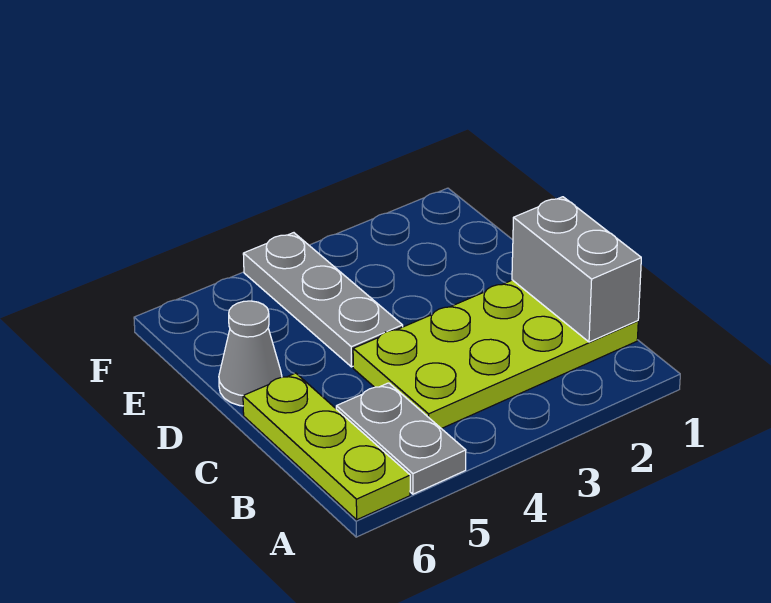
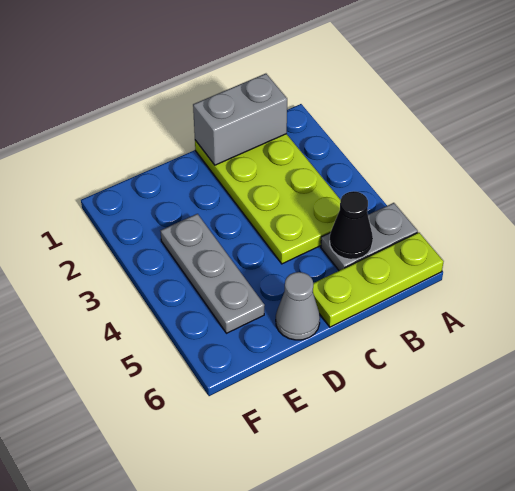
none -> black cone B5 level 2
grey plate D4:F4 level 1 -> grey plate E3:E5 level 1

